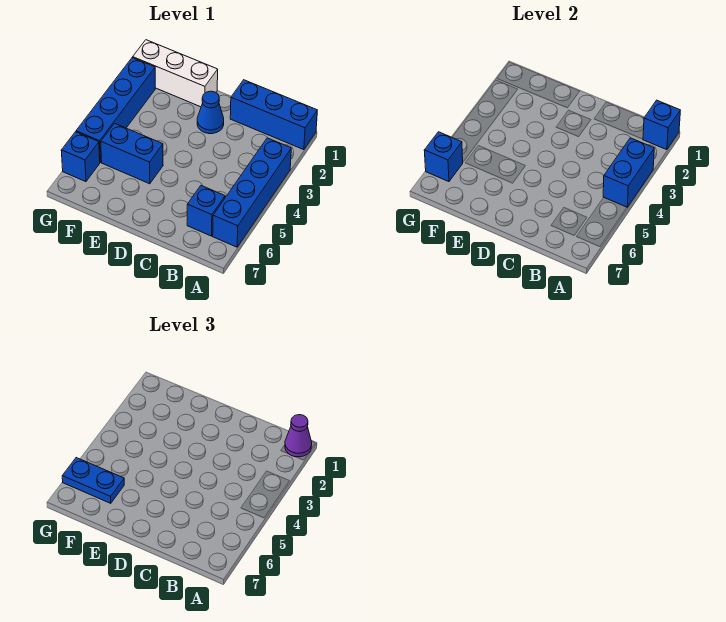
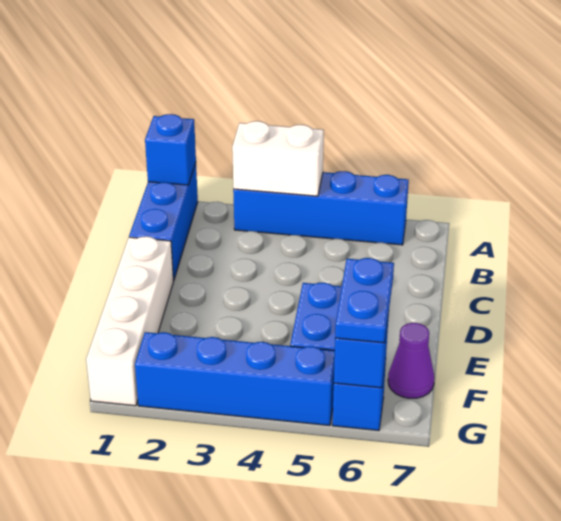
purple cone A1 level 3 -> purple cone F7 level 1
blue brick A3:A4 level 2 -> white brick A3:A4 level 2
blue brick B6 level 1 -> none
blue cone D2 level 1 -> none
white brick E1:G1 level 1 -> white brick D1:G1 level 1

